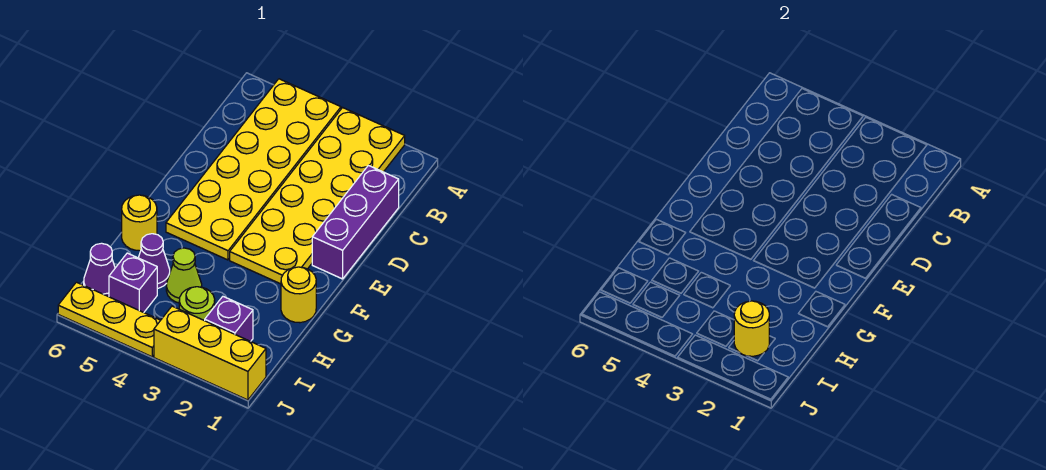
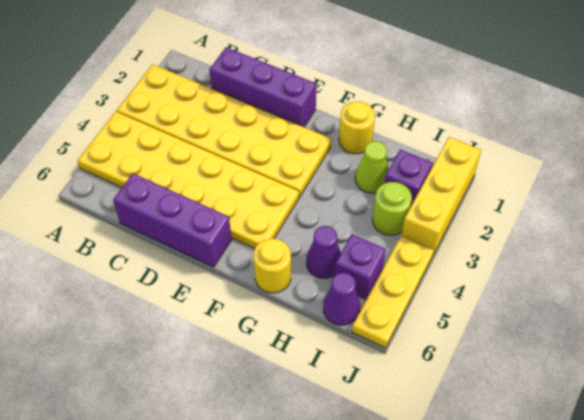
none -> purple brick C6:E6 level 1
lime cone H4 level 1 -> lime cone H2 level 1
yellow round brick I2 level 2 -> none

